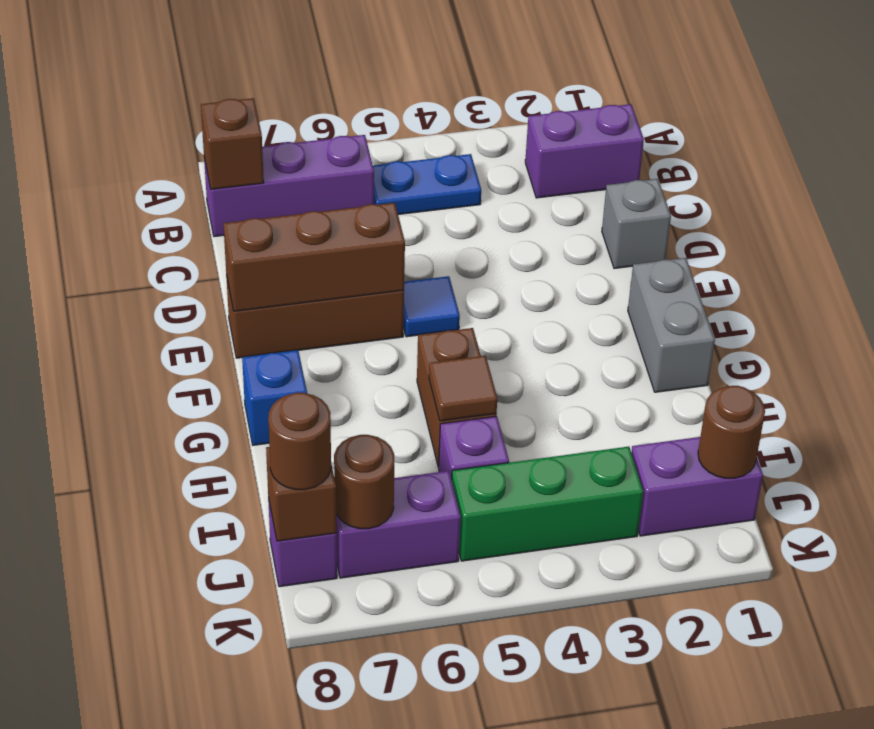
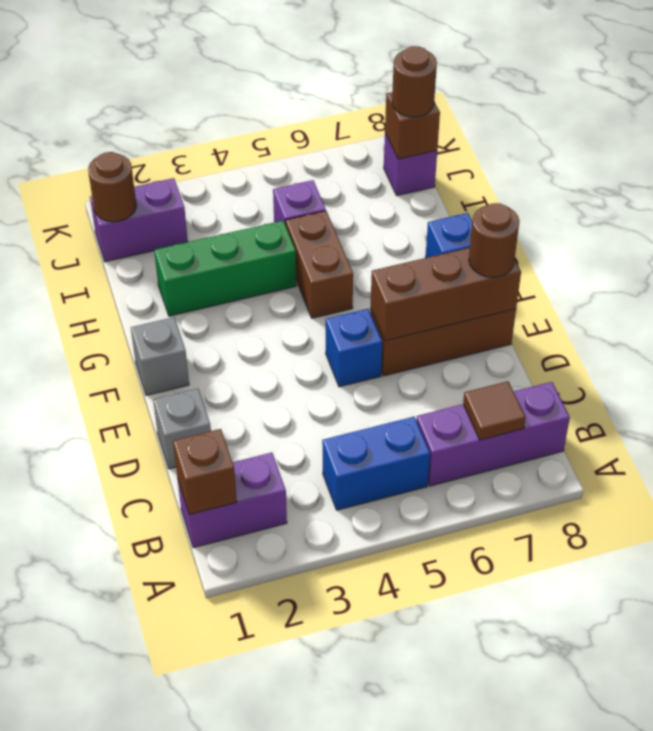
blue plate B4:B5 level 1 -> blue brick B4:B5 level 1
brown brick B8 level 2 -> brown brick B1 level 2
blue tile E5 level 1 -> blue brick E5 level 1
grey brick F1:G1 level 1 -> grey brick F1 level 1
brown tile H5 level 2 -> brown tile B7 level 2
green brick J3:J5 level 1 -> green brick H2:H4 level 1
purple brick J6:J7 level 1 -> none
brown round brick J7 level 2 -> brown round brick E8 level 3

